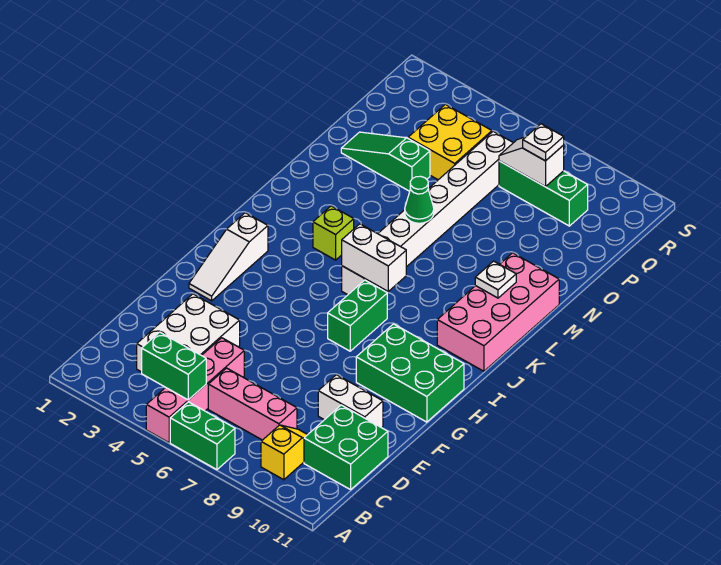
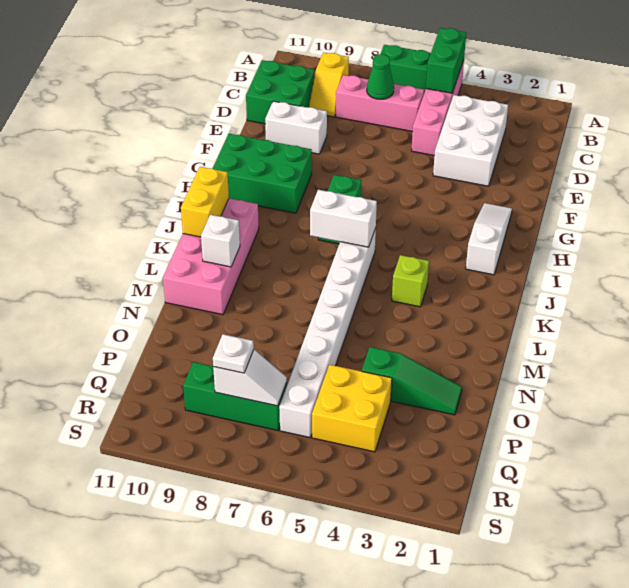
green brick B4:B5 level 2 -> green brick A5:B5 level 2
none -> yellow brick J11:K11 level 2
white plate L10 level 2 -> white brick L10 level 2
green cone M6 level 2 -> green cone C7 level 2

